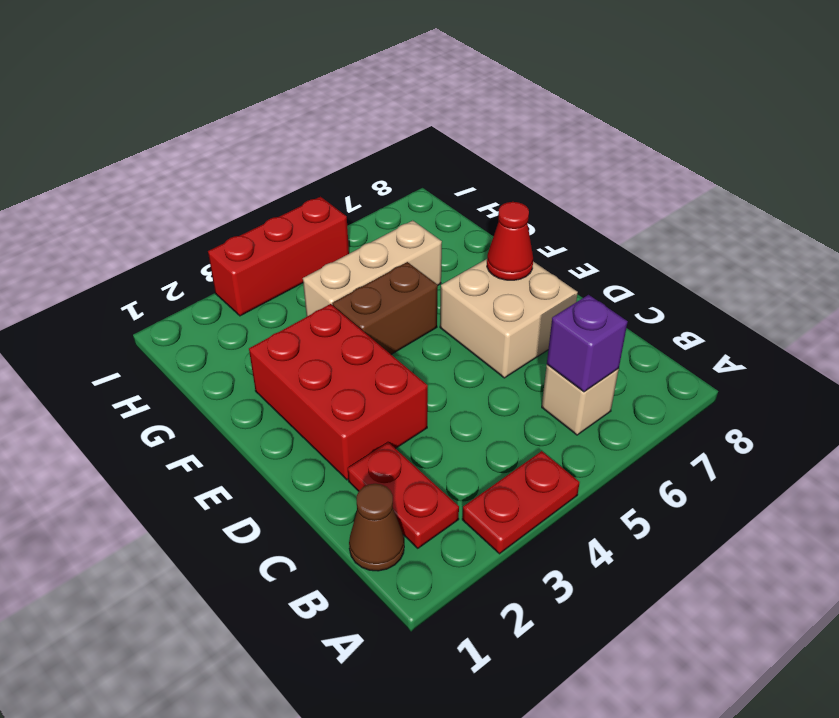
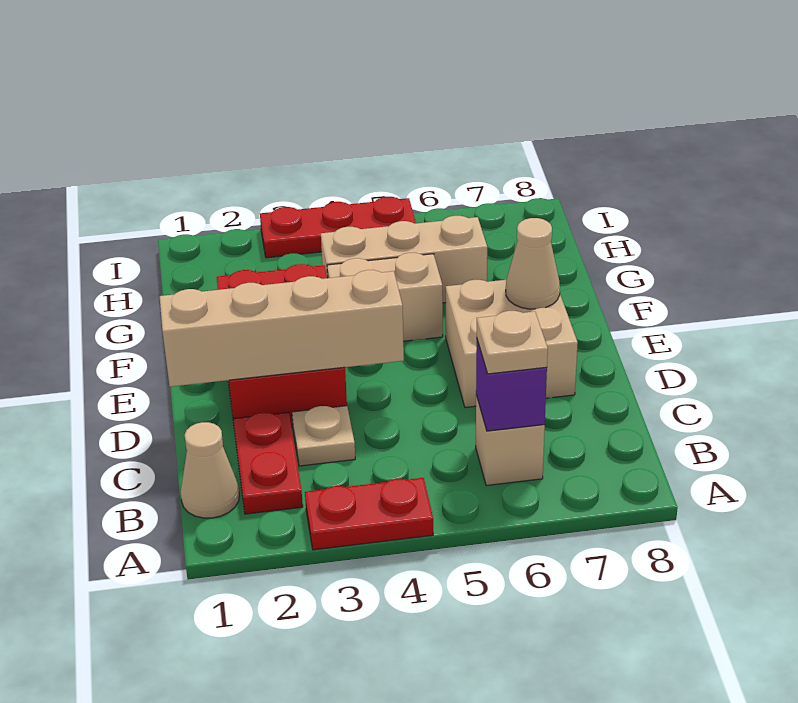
brown cone B1 level 1 -> tan cone B1 level 1
none -> tan plate B6 level 3
none -> tan plate C3 level 1
none -> tan brick D1:D4 level 2
red cone E7 level 2 -> tan cone E7 level 2
brown brick F4:F5 level 1 -> tan brick F4:F5 level 1
red brick I3:I5 level 1 -> red plate I3:I5 level 1

